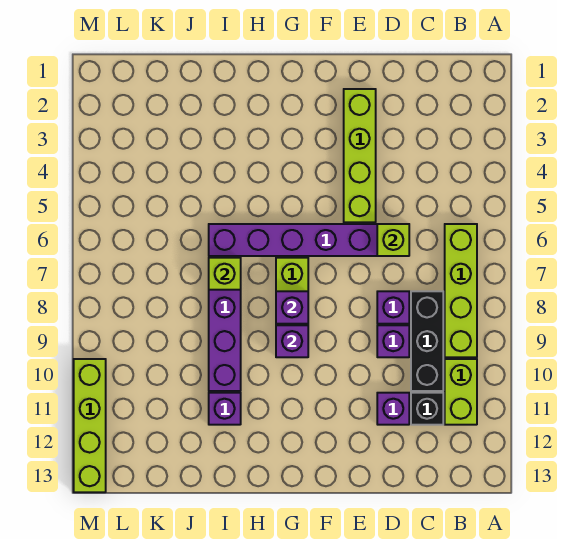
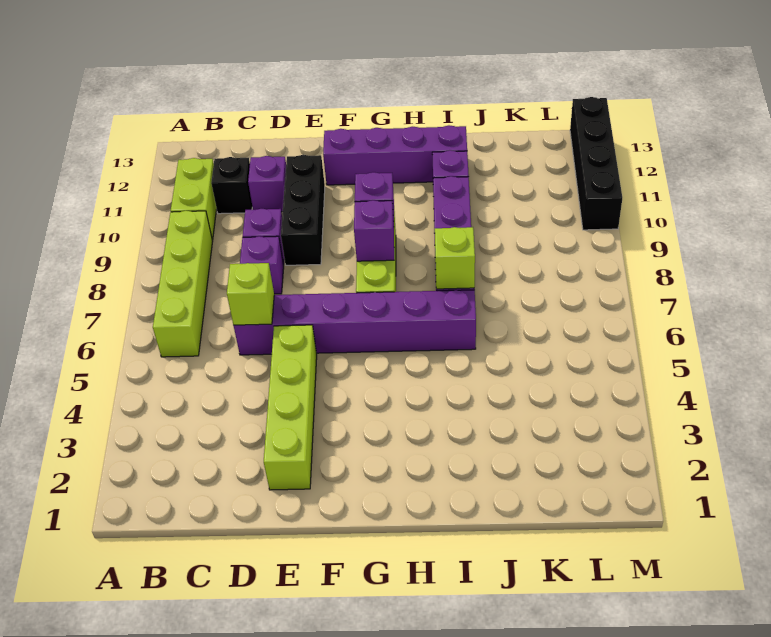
black brick C8:C10 level 1 -> black brick E9:E11 level 1
none -> purple brick F12:I12 level 1
lime brick M10:M13 level 1 -> black brick M10:M13 level 1

